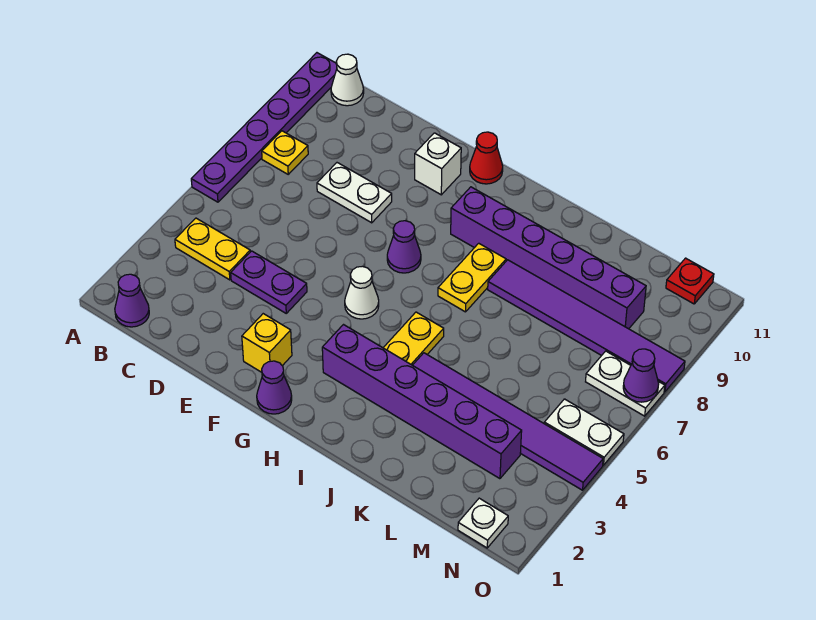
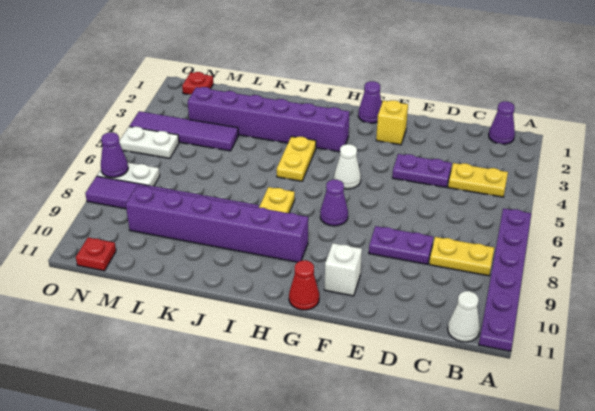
yellow plate B8 level 1 -> yellow plate B8:C8 level 1
white plate D8:E8 level 1 -> purple plate D8:E8 level 1
purple tile J4:O4 level 1 -> purple tile L4:O4 level 1
white plate N1 level 1 -> red plate N1 level 1

